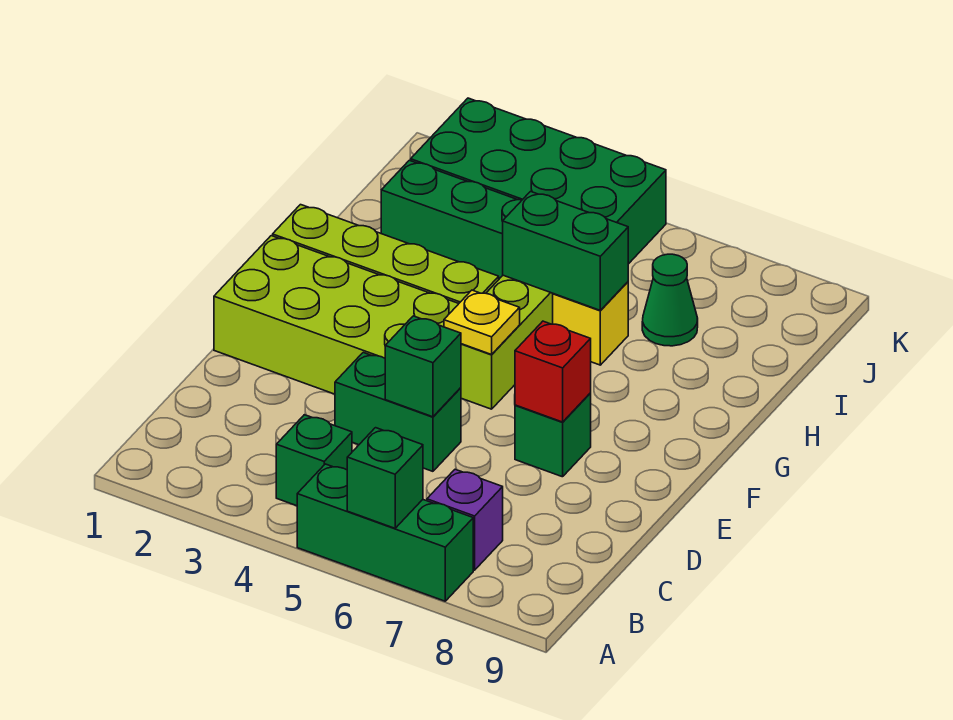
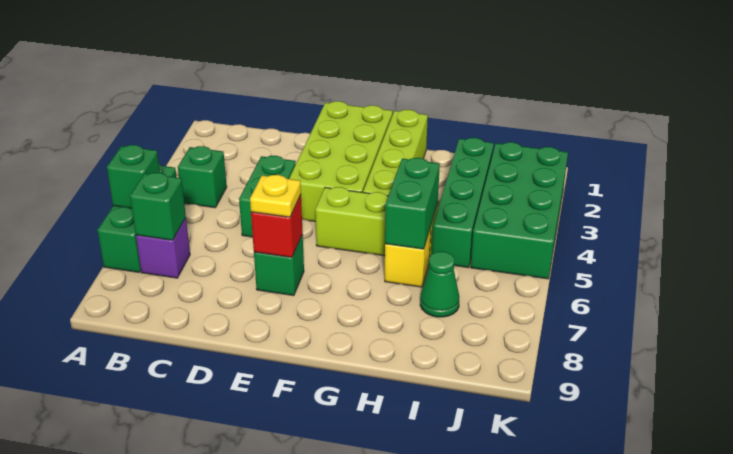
green brick D5 level 2 -> green brick B7 level 2
yellow plate F5 level 2 -> yellow plate E7 level 3

